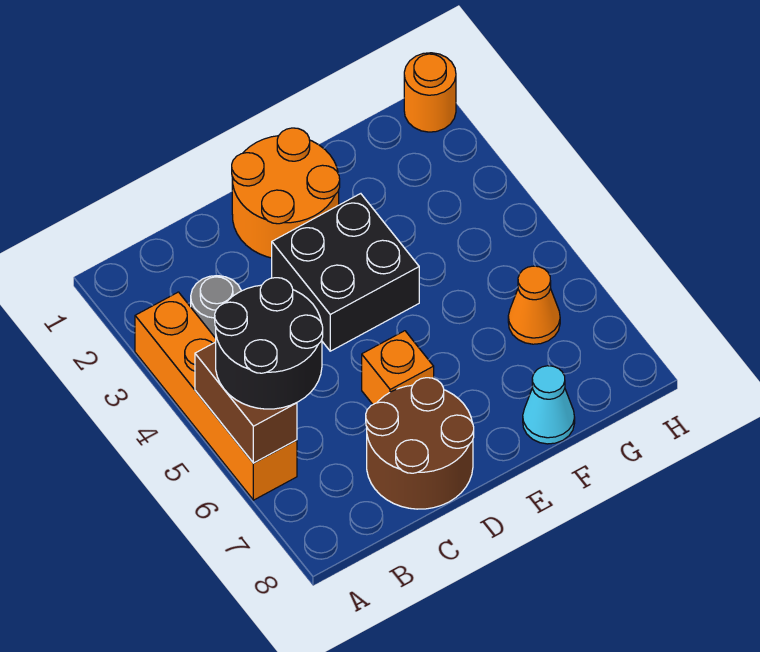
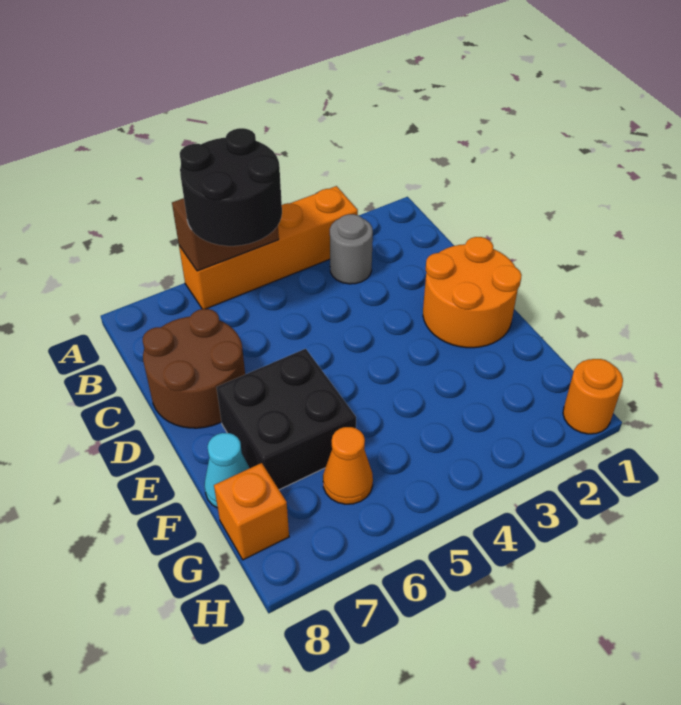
black brick D3:E4 level 1 -> black brick E6:F7 level 1
orange brick D6 level 1 -> orange brick G8 level 1

